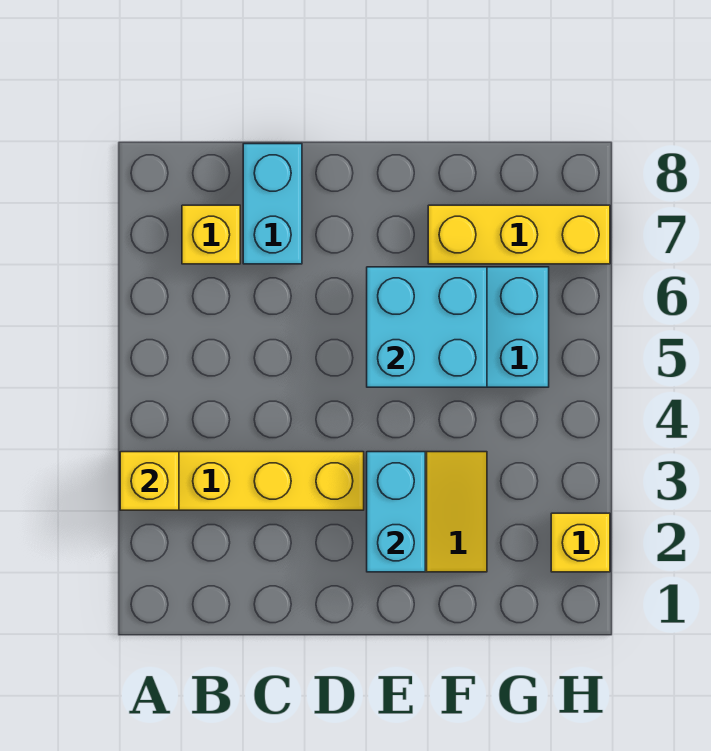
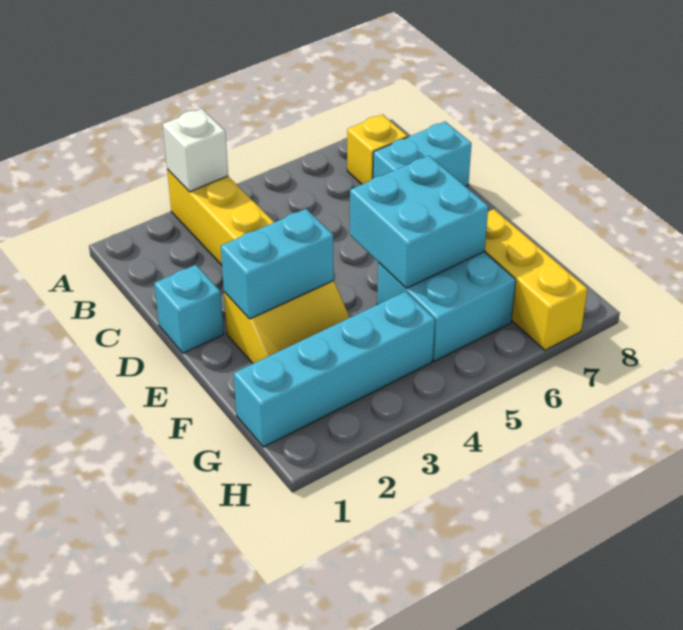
yellow brick A3 level 2 -> white brick A3 level 2
none -> cyan brick D1 level 1
none -> cyan brick G1:G4 level 1
yellow brick H2 level 1 -> none

